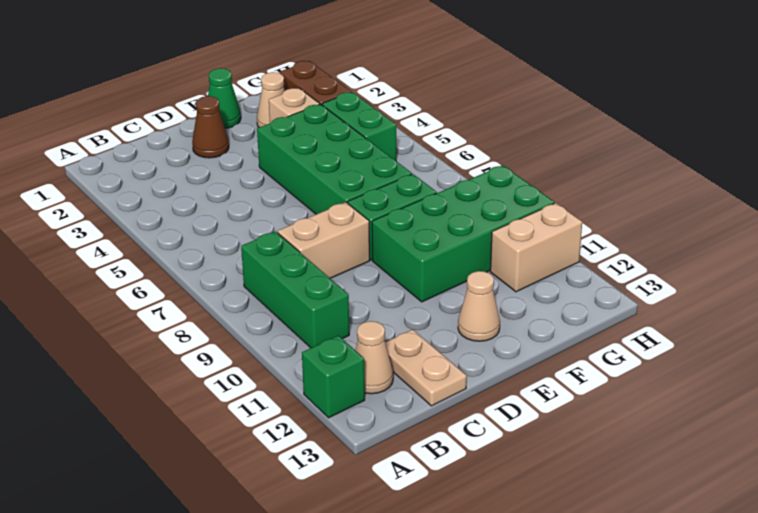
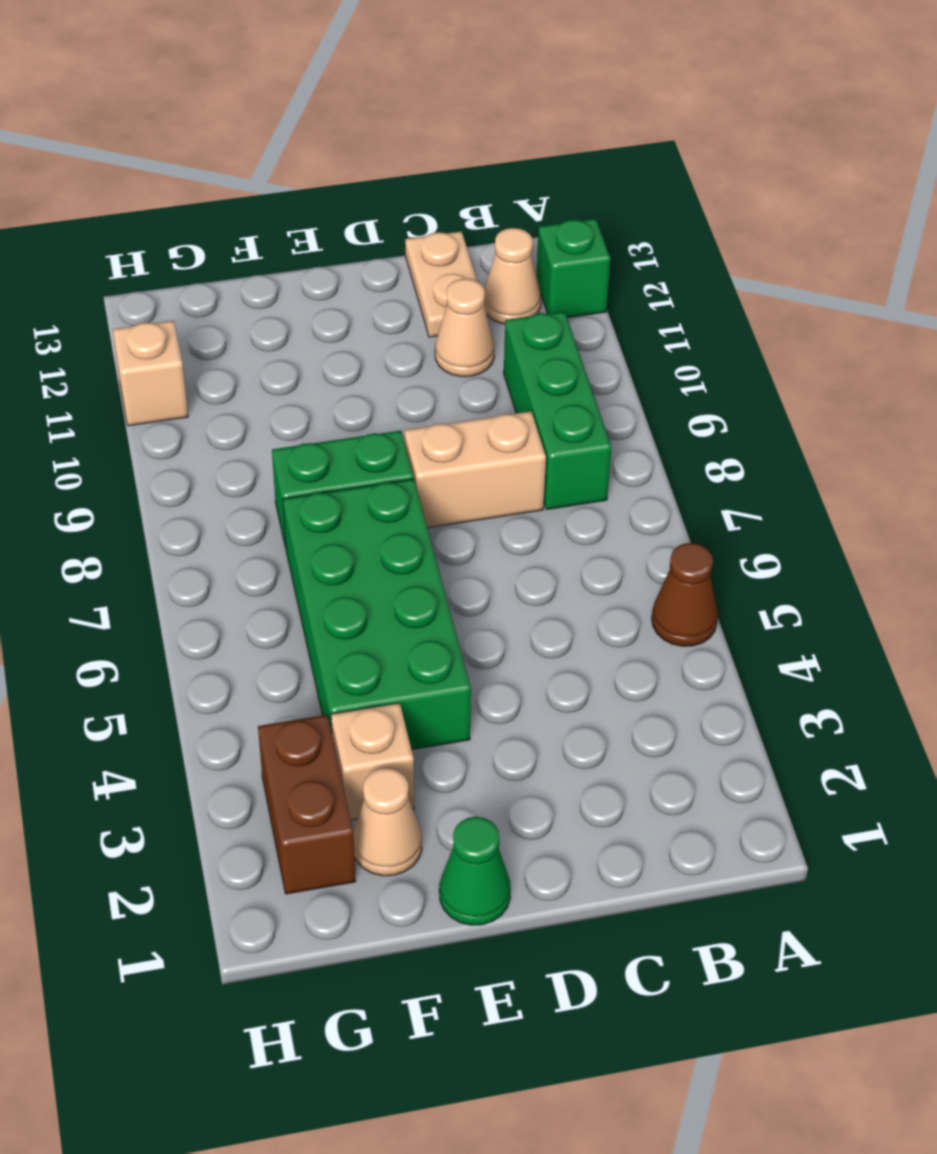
brown cone D2 level 1 -> brown cone A5 level 1
green brick E9:H10 level 1 -> none
tan cone E12 level 1 -> tan cone C11 level 1
green brick G4:G5 level 1 -> none
tan brick G11:H11 level 1 -> tan brick H11 level 1

